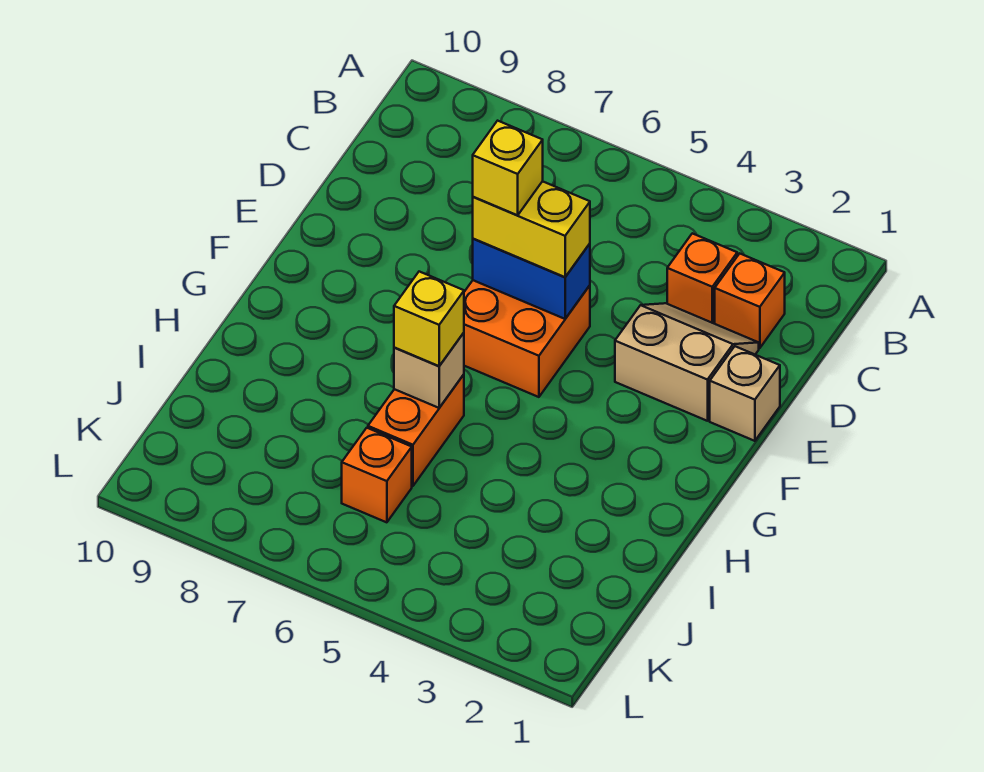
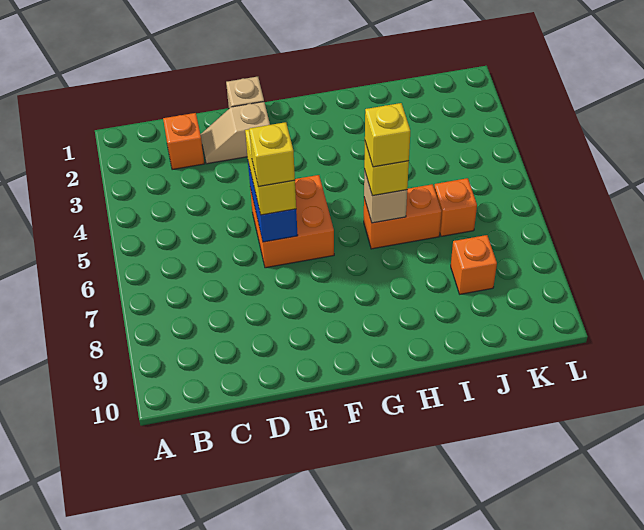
orange brick C3 level 1 -> orange brick J8 level 1
tan slope D2:E3 level 1 top E -> tan slope D2:E2 level 1 top E
none -> yellow brick H6 level 4

